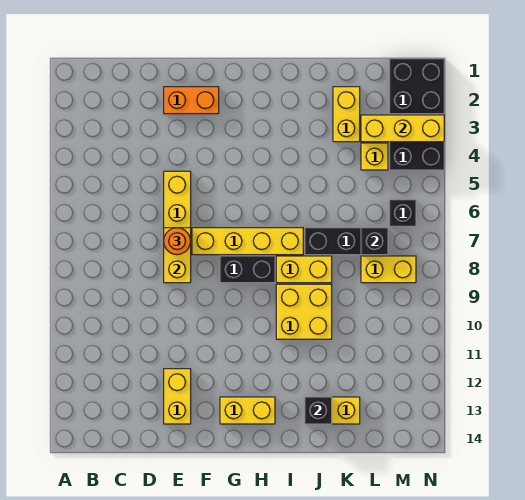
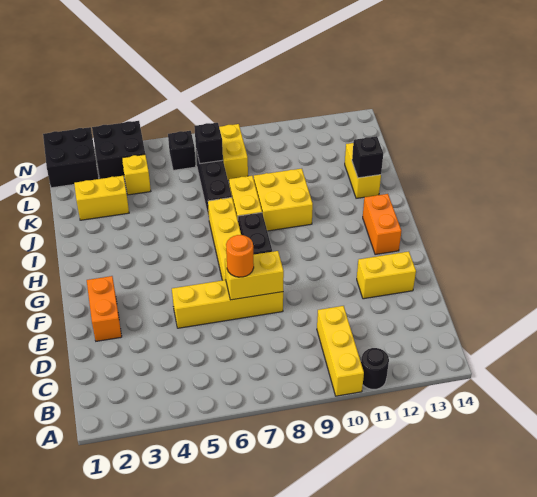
none -> black round brick A11 level 1
yellow brick G13:H13 level 1 -> orange brick G13:H13 level 1
yellow brick L3:N3 level 2 -> yellow brick A10:C10 level 1

